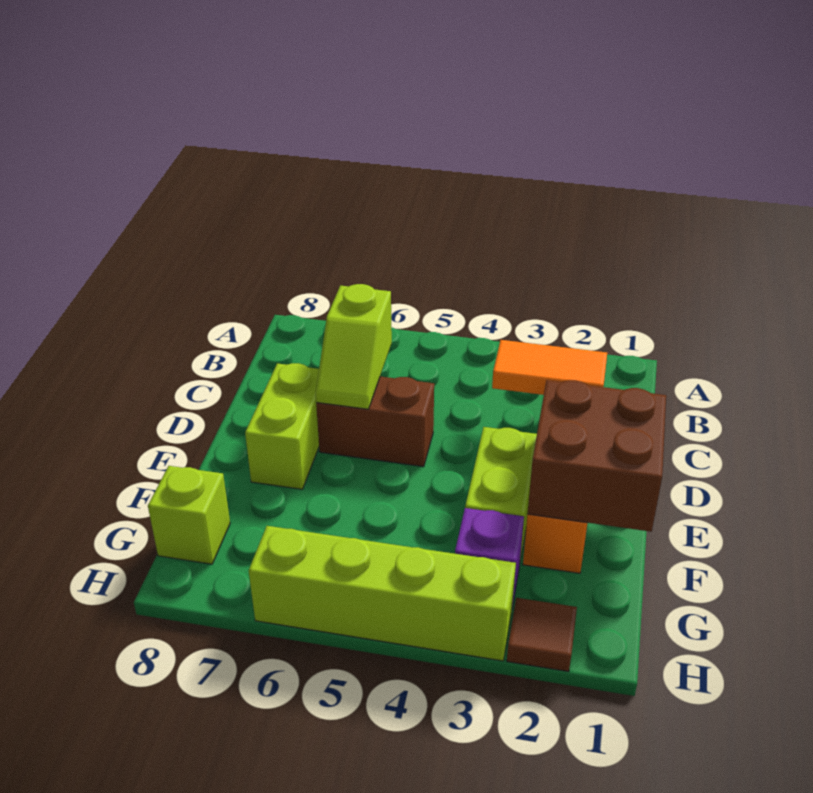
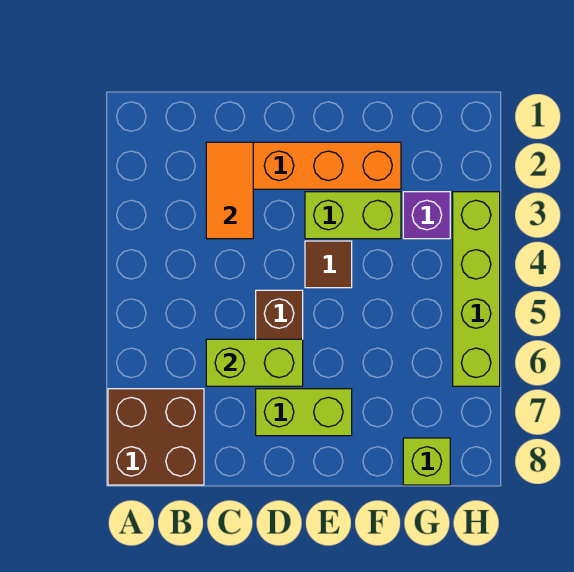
lime slope C6:D6 level 2 top C -> lime brick C6:D6 level 2
brown brick E1:F2 level 2 -> brown brick A7:B8 level 1
brown tile H2 level 1 -> brown tile E4 level 1

